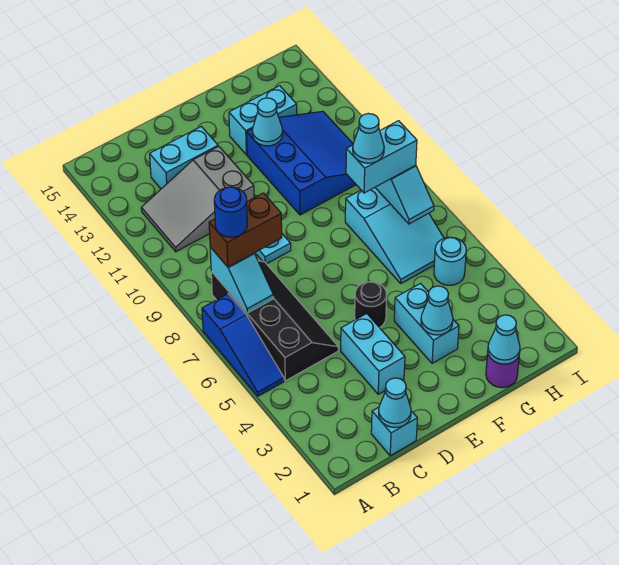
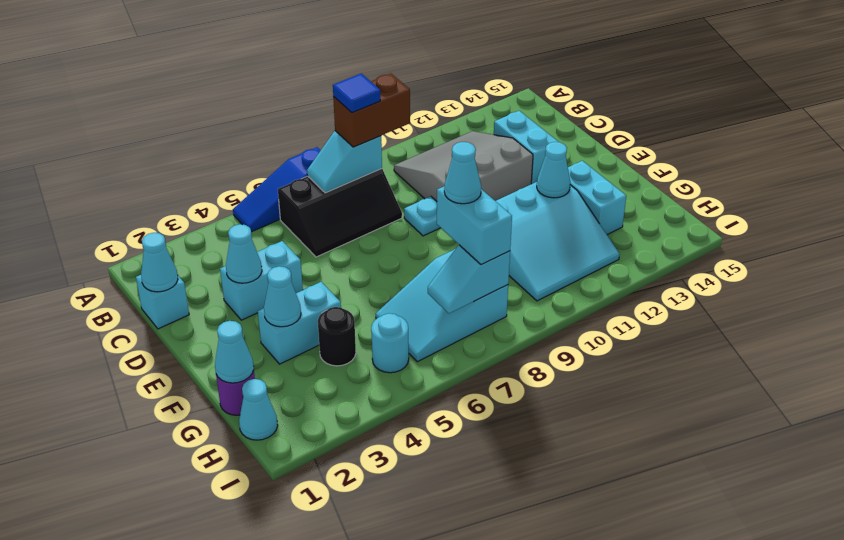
black slope B5:C8 level 1 top B -> black slope B6:C8 level 1 top B
brown brick B8:C8 level 3 -> brown brick B8:B9 level 3
blue round brick B8 level 4 -> blue tile B8 level 4
grey slope B11:D12 level 1 top D -> grey slope B10:D12 level 1 top D
none -> cyan cone D3 level 2
black round brick E5 level 1 -> black round brick G4 level 1
blue slope F10:H12 level 1 top F -> cyan slope F10:H12 level 1 top F
none -> cyan cone H1 level 1

